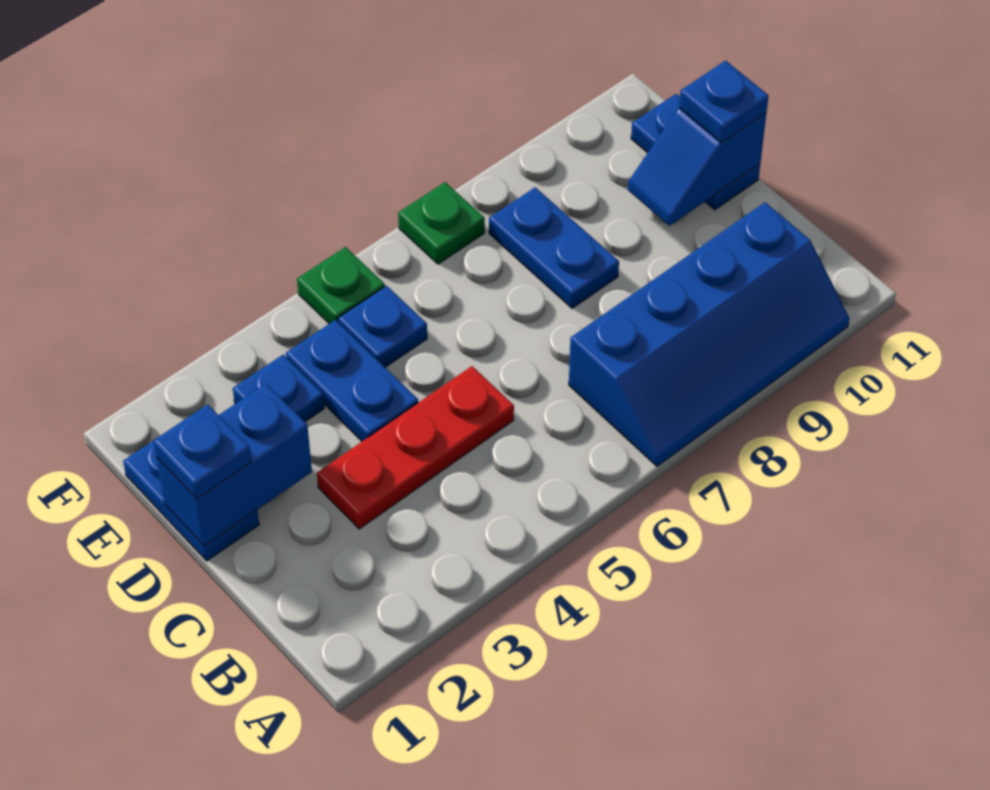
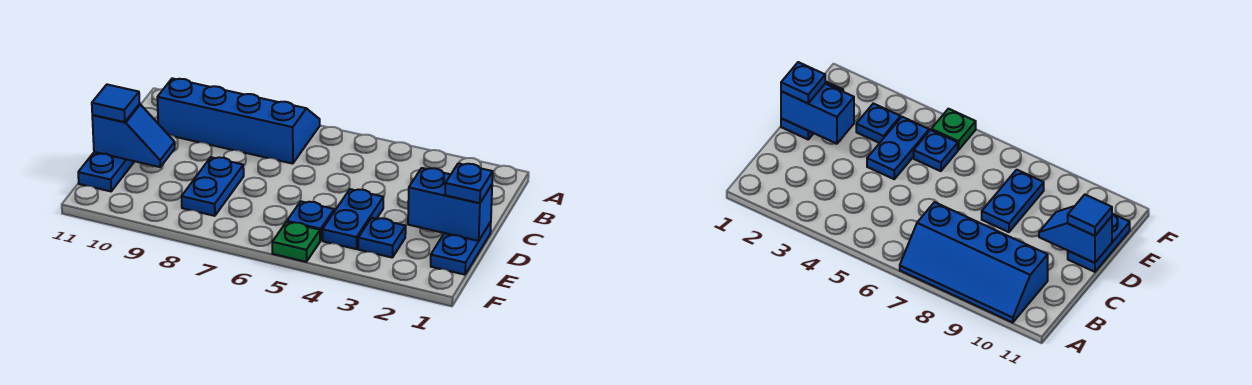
red plate C3:C5 level 1 -> none
blue plate D11 level 3 -> blue tile D11 level 3
green plate F7 level 1 -> none

